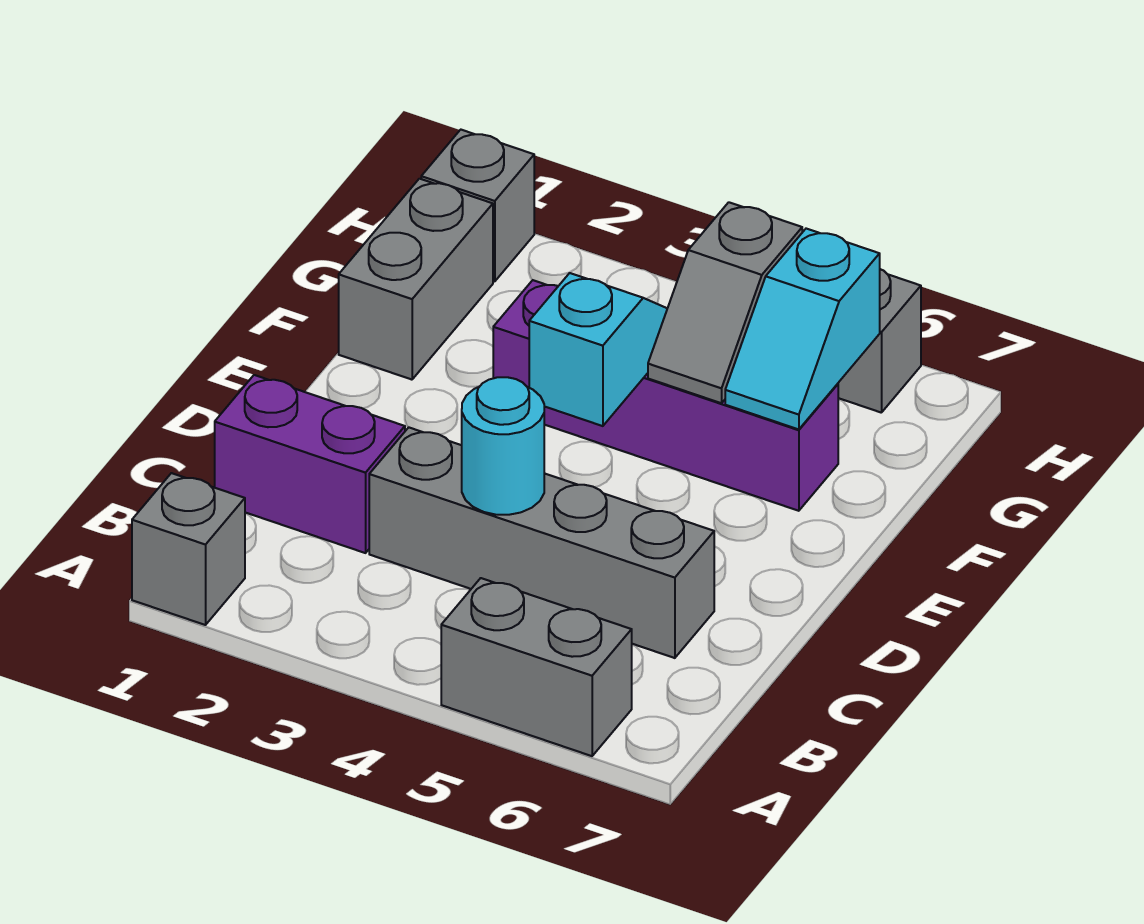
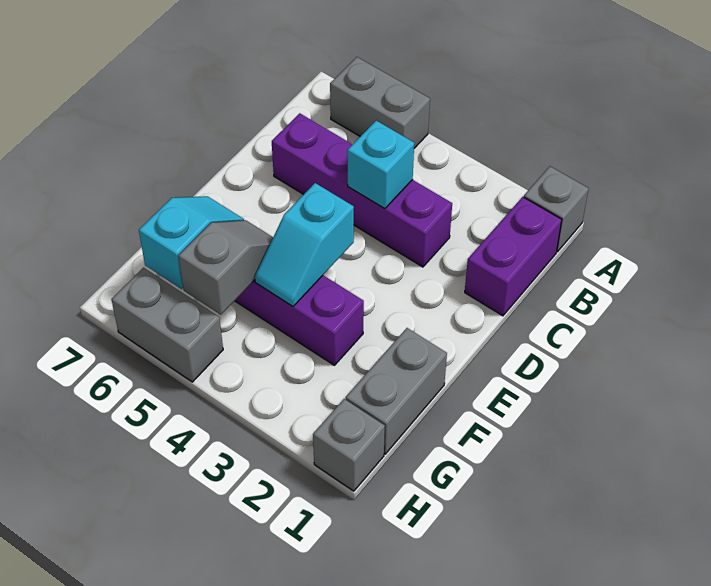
purple brick C1:C2 level 1 -> purple brick B1:C1 level 1
grey brick C3:C6 level 1 -> purple brick C3:C6 level 1
cyan round brick C4 level 2 -> cyan brick C4 level 2

